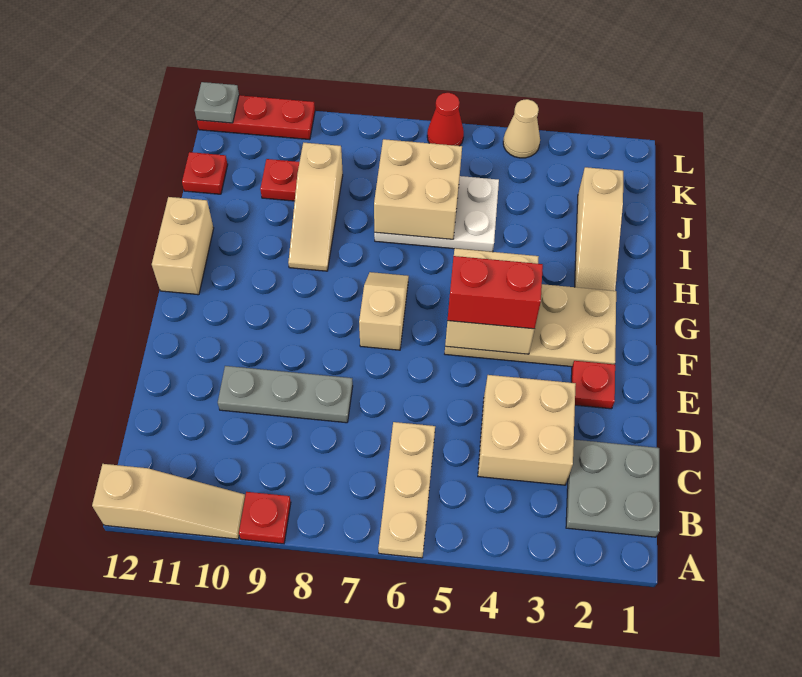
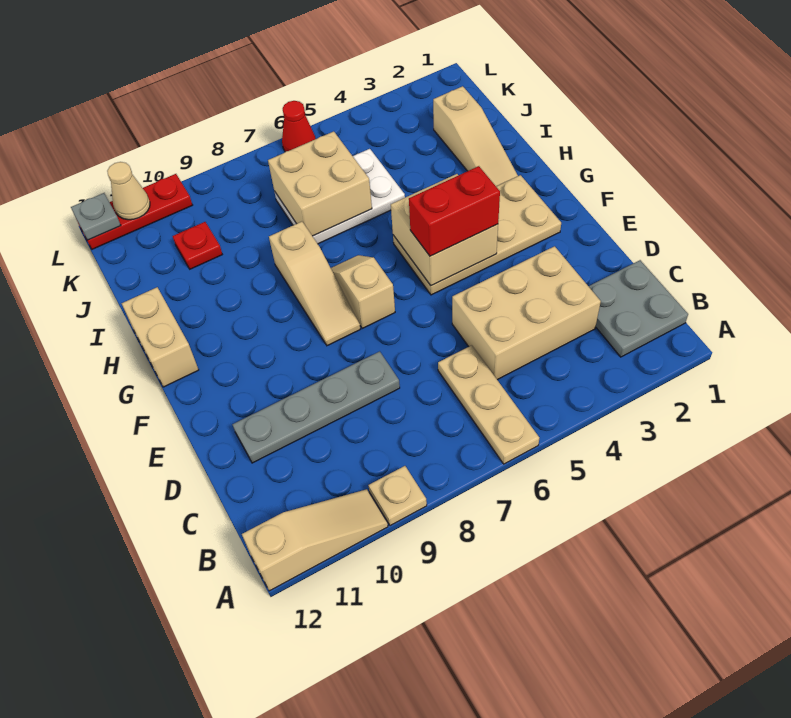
red plate A9 level 1 -> tan plate A9 level 1
tan brick C3:D4 level 1 -> tan brick C3:D5 level 1
grey plate D8:D10 level 1 -> grey plate D8:D11 level 1
red plate E2 level 1 -> none
tan slope H9:J9 level 1 top J -> tan slope F8:H8 level 1 top H
red plate J12 level 1 -> none
tan cone L4 level 1 -> tan cone L11 level 2

